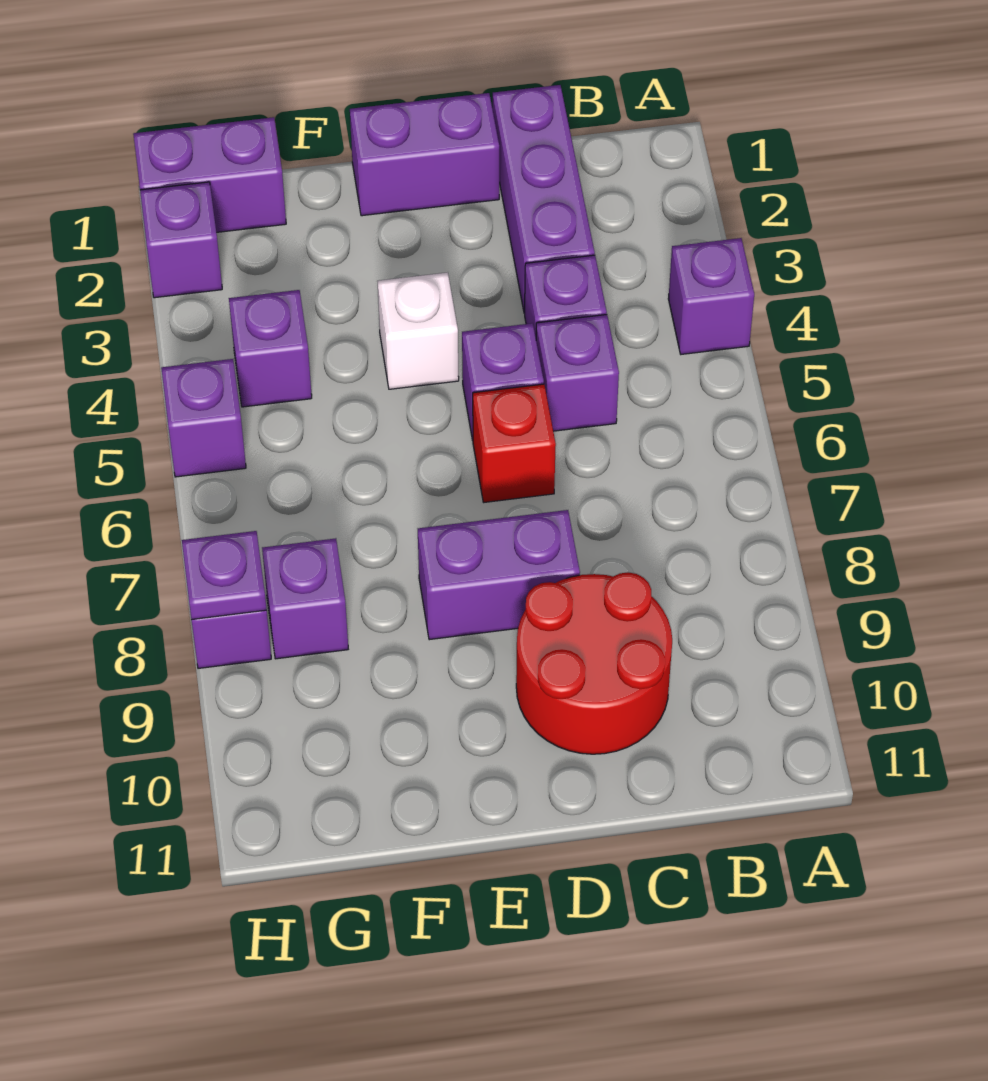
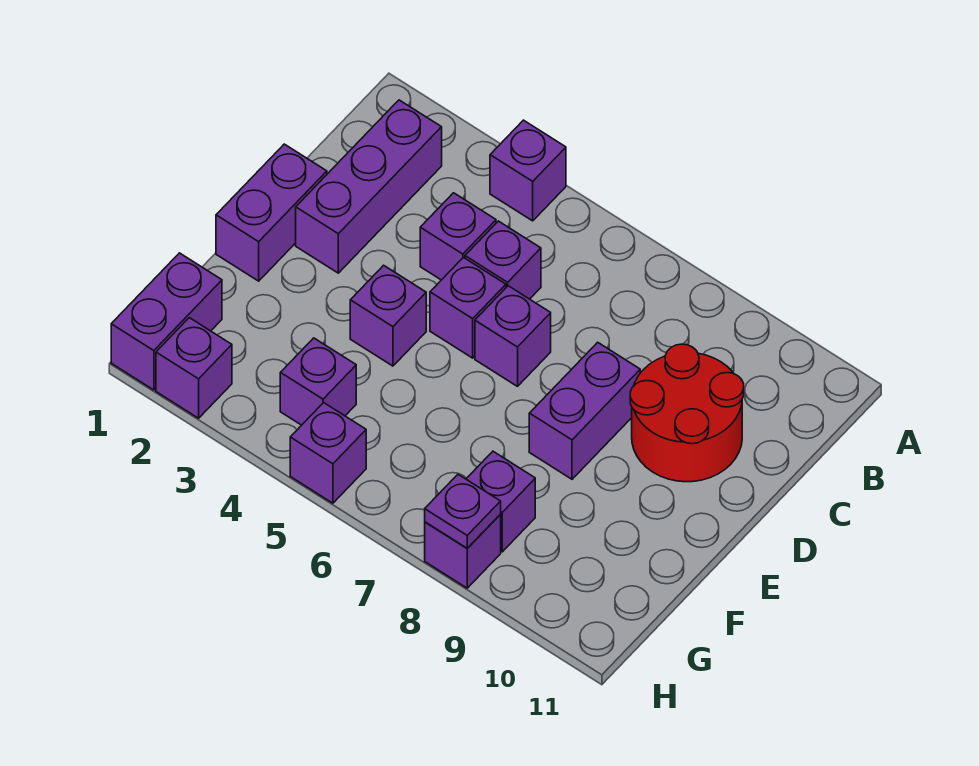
purple brick C1:C3 level 1 -> purple brick B2:D2 level 1
red brick D6 level 1 -> purple brick D6 level 1
white brick E4 level 1 -> purple brick E4 level 1

